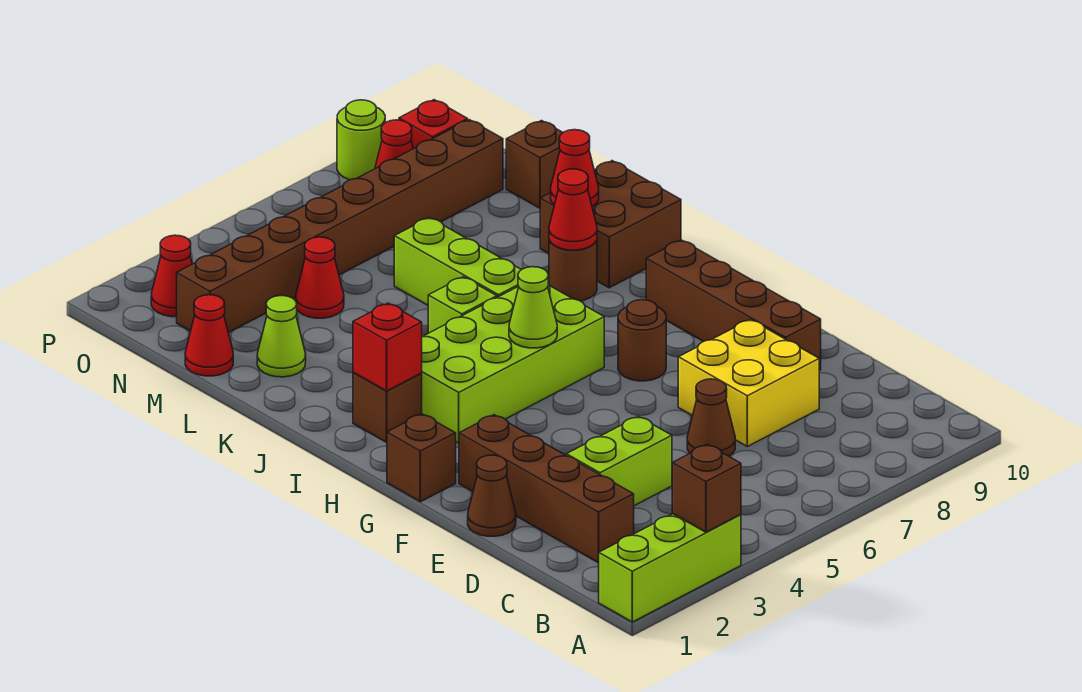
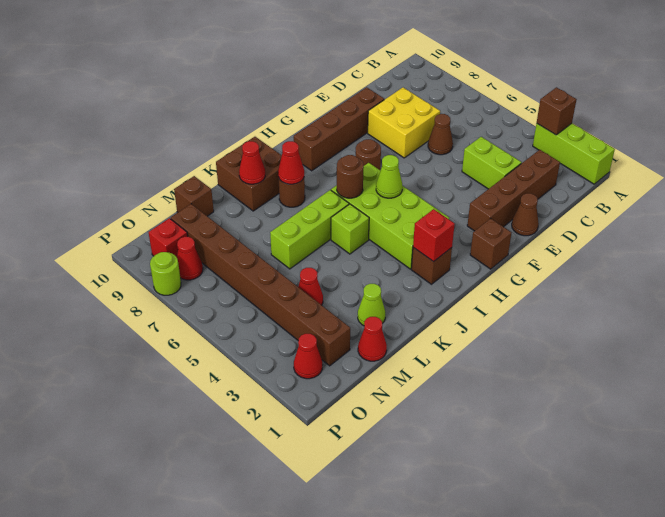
none -> brown round brick I6 level 2

